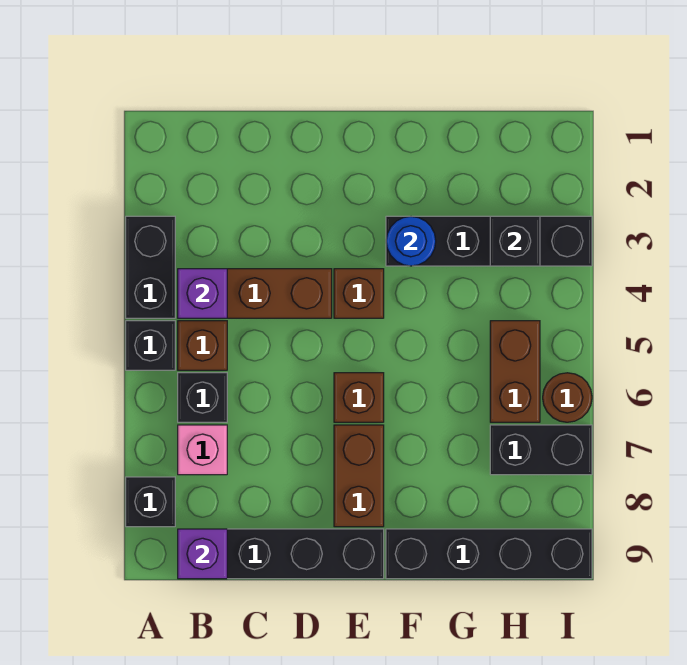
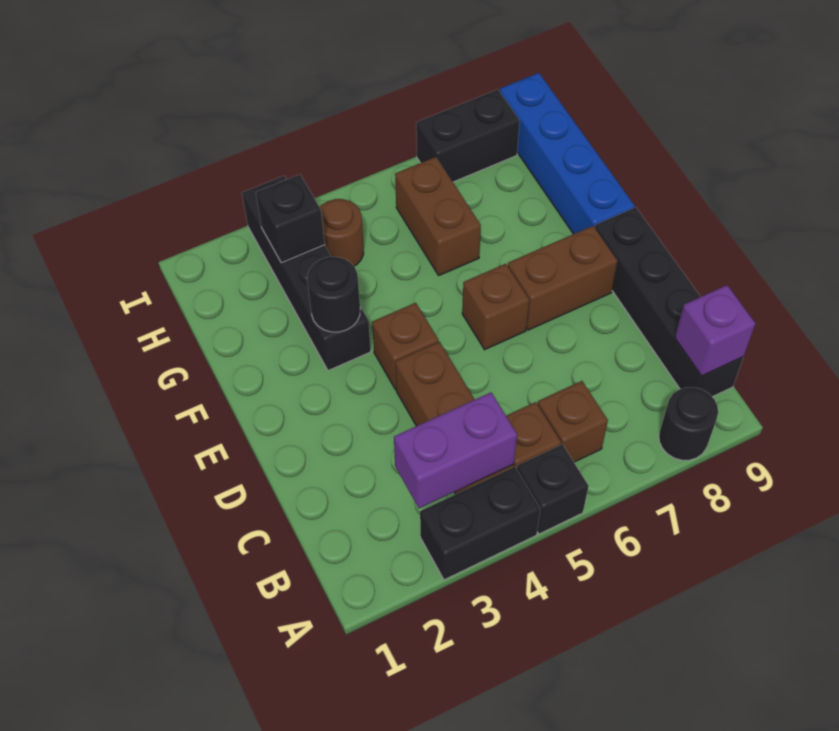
black brick A8 level 1 -> black round brick A8 level 1
purple brick B4 level 2 -> purple brick B3:B4 level 2
black brick B6 level 1 -> brown brick B6 level 1
pink brick B7 level 1 -> none
blue round brick F3 level 2 -> black round brick F3 level 2
black brick F9:I9 level 1 -> blue brick F9:I9 level 1
brown brick H5:H6 level 1 -> brown brick G6:H6 level 1
black brick H7:I7 level 1 -> black brick I7:I8 level 1
brown round brick I6 level 1 -> brown round brick H4 level 1

